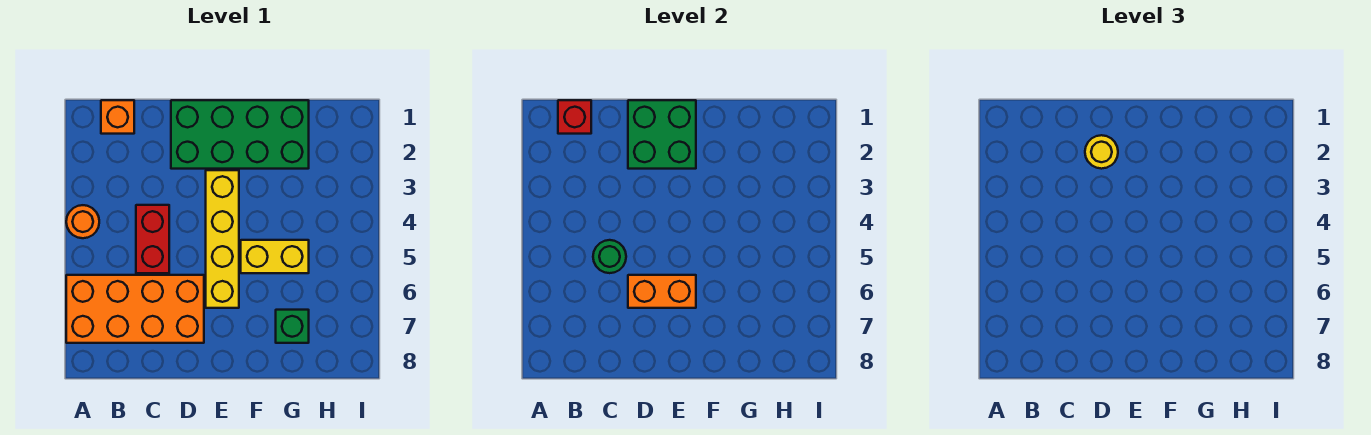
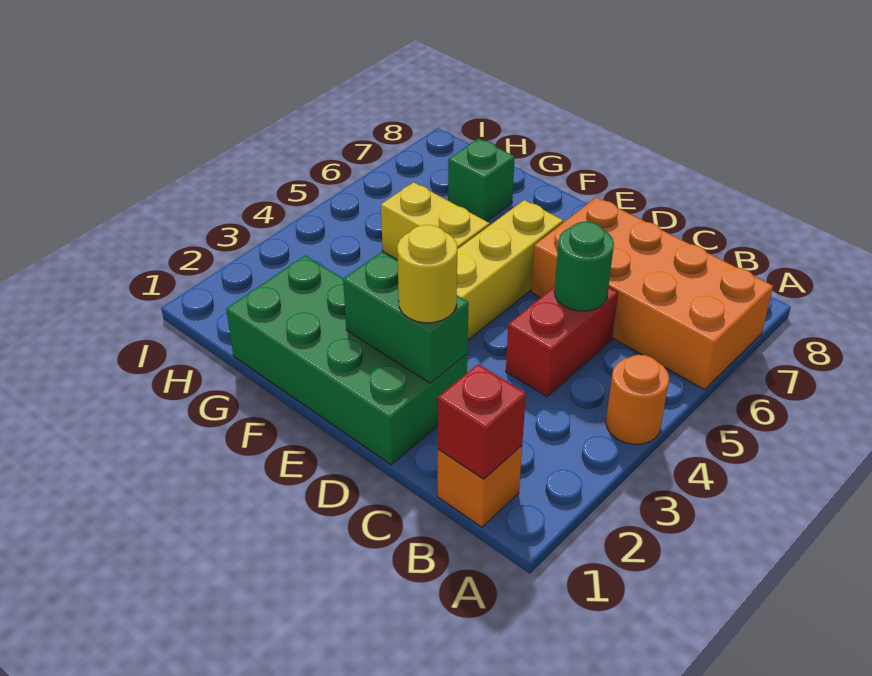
green brick D1:E2 level 2 -> green brick D2:E2 level 2
orange brick D6:E6 level 2 -> none

